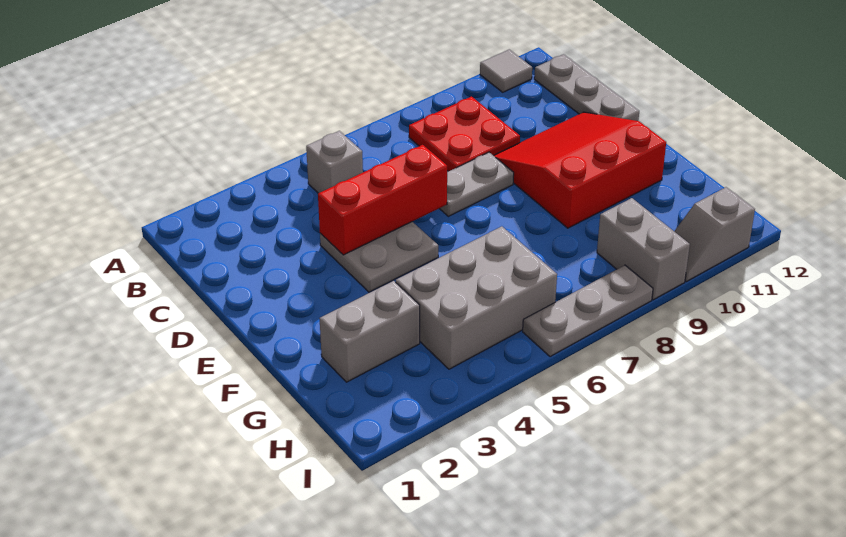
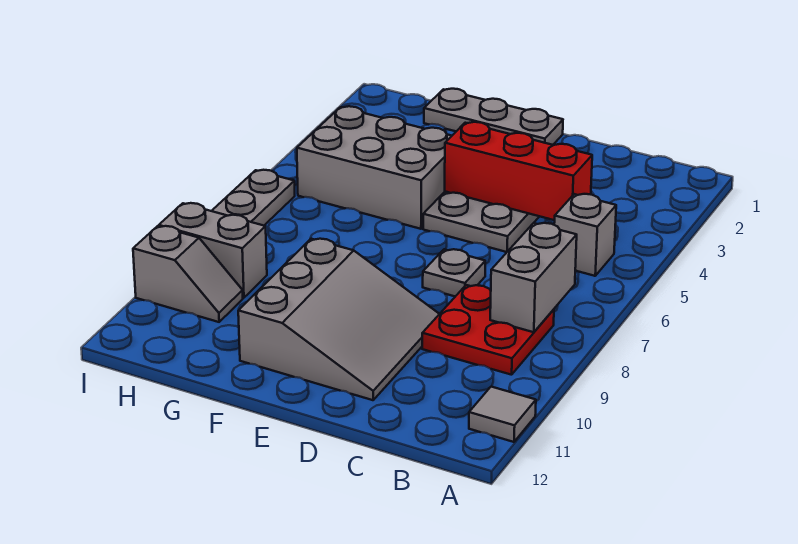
grey plate B12:D12 level 1 -> grey plate E1:G1 level 1
red brick D4:D6 level 2 -> red brick C4:E4 level 2
grey plate D7:D8 level 1 -> grey plate D7 level 1
red slope D9:F11 level 1 top F -> grey slope D9:F11 level 1 top F
grey brick G2:G3 level 1 -> grey brick B7:B8 level 2
grey brick G4:H6 level 1 -> grey brick F4:H5 level 1
grey slope I10:I11 level 1 top 11 -> grey slope H10:I10 level 1 top I

